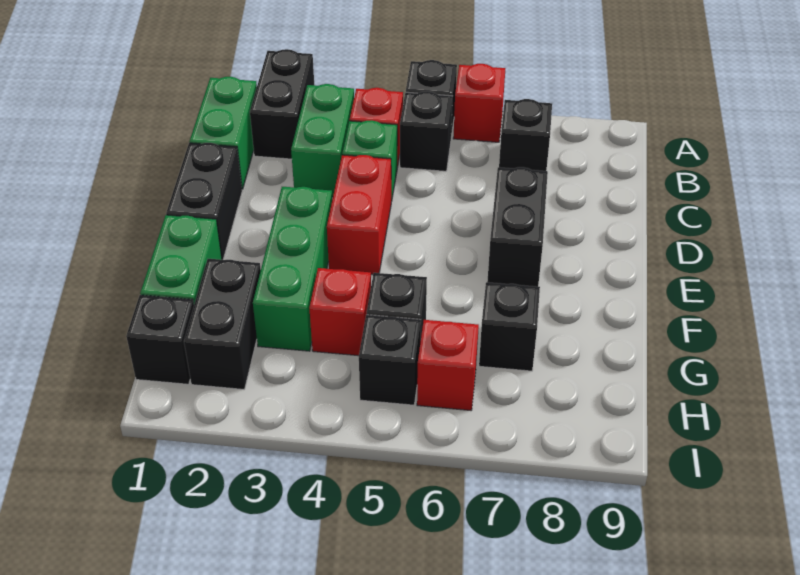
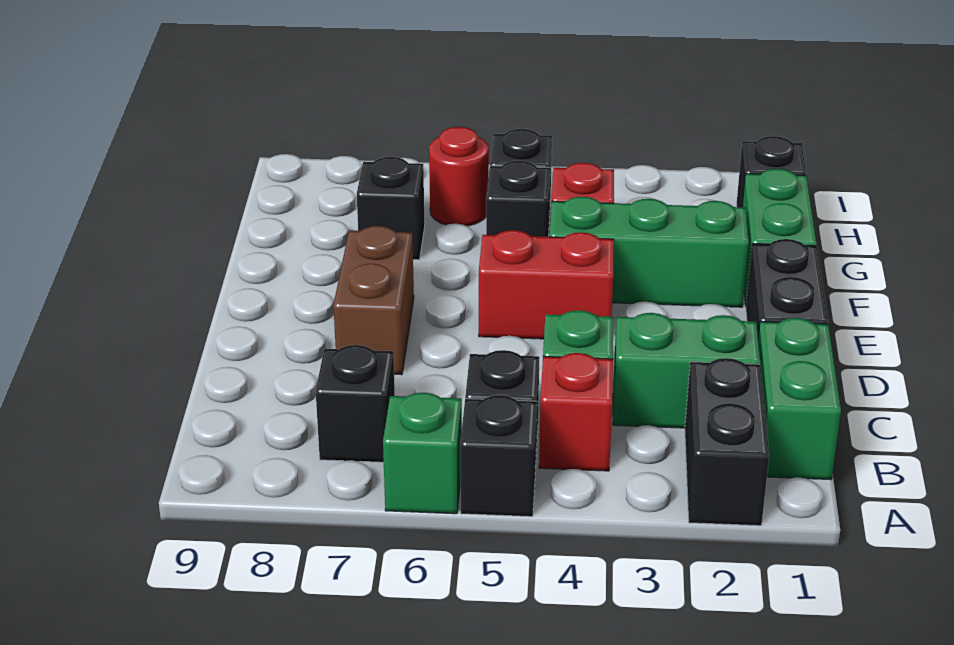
red brick A6 level 1 -> green brick A6 level 1
green brick B3:C3 level 1 -> green brick C2:C3 level 1
red brick D4:E4 level 1 -> red brick E4:E5 level 1
black brick D7:E7 level 1 -> brown brick D7:E7 level 1
green brick E3:G3 level 1 -> green brick F2:F4 level 1
black brick G2:H2 level 1 -> none
red brick H6 level 1 -> red round brick H6 level 1

